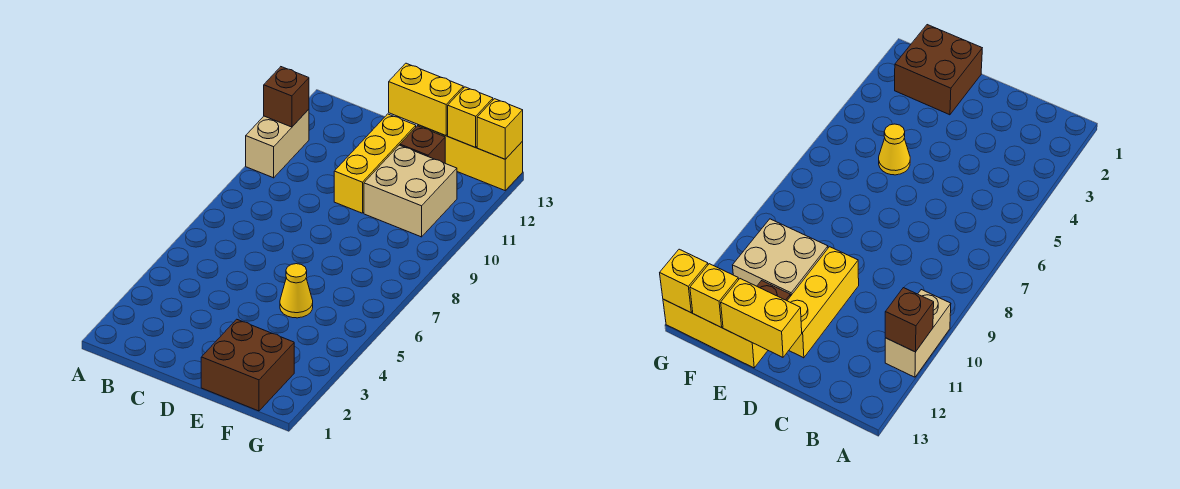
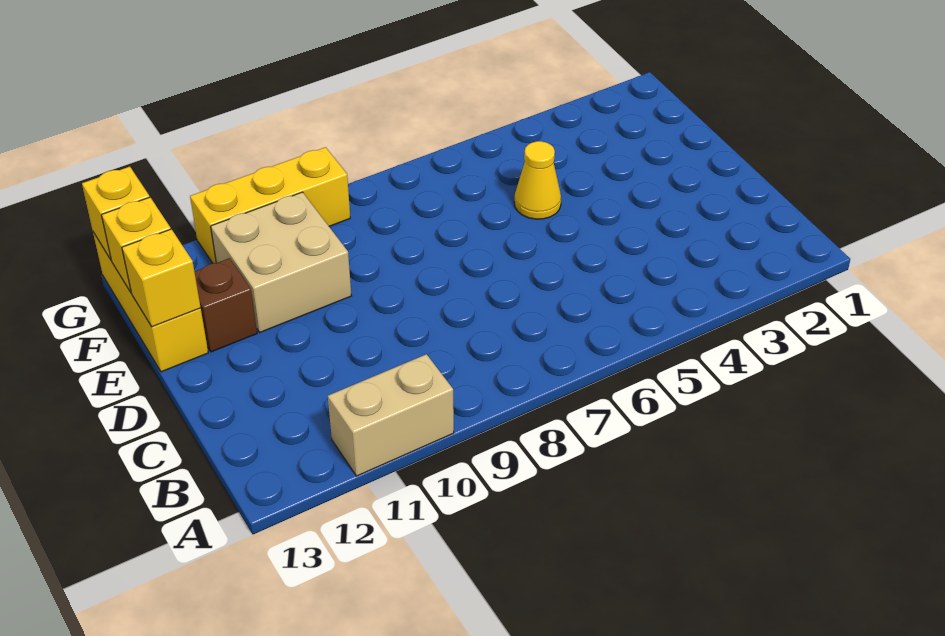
brown brick A11 level 2 -> none
yellow brick D10:D12 level 1 -> yellow brick G9:G11 level 1
yellow brick D13:E13 level 2 -> yellow brick E13 level 2
brown brick E1:F2 level 1 -> none

